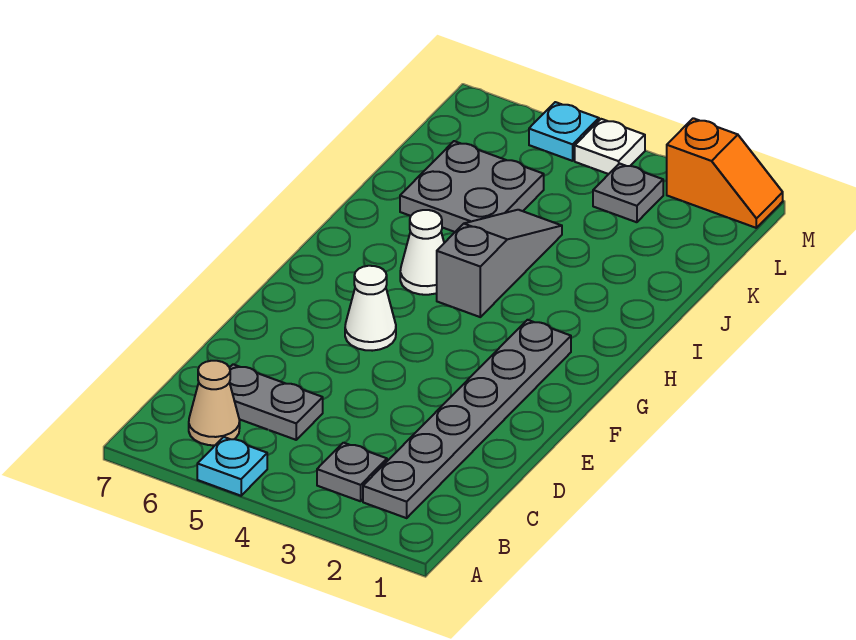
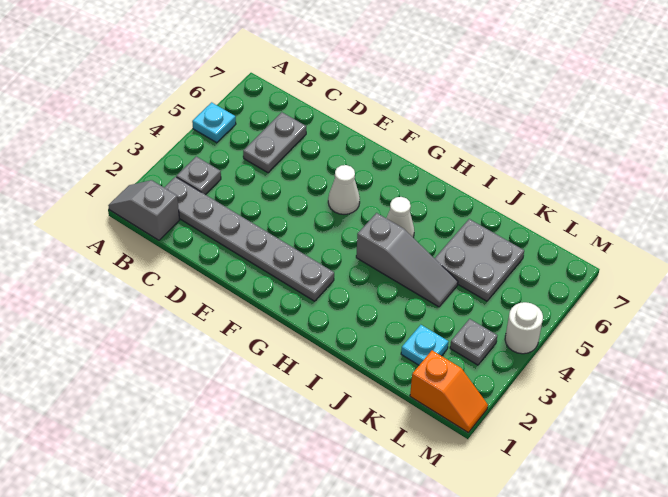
none -> grey slope A1:B1 level 1 top B
tan cone B6 level 1 -> none
orange slope M1:M2 level 1 top 2 -> orange slope L1:M1 level 1 top L
white plate M4 level 1 -> white round brick M4 level 1
cyan plate M5 level 1 -> cyan plate K2 level 1

